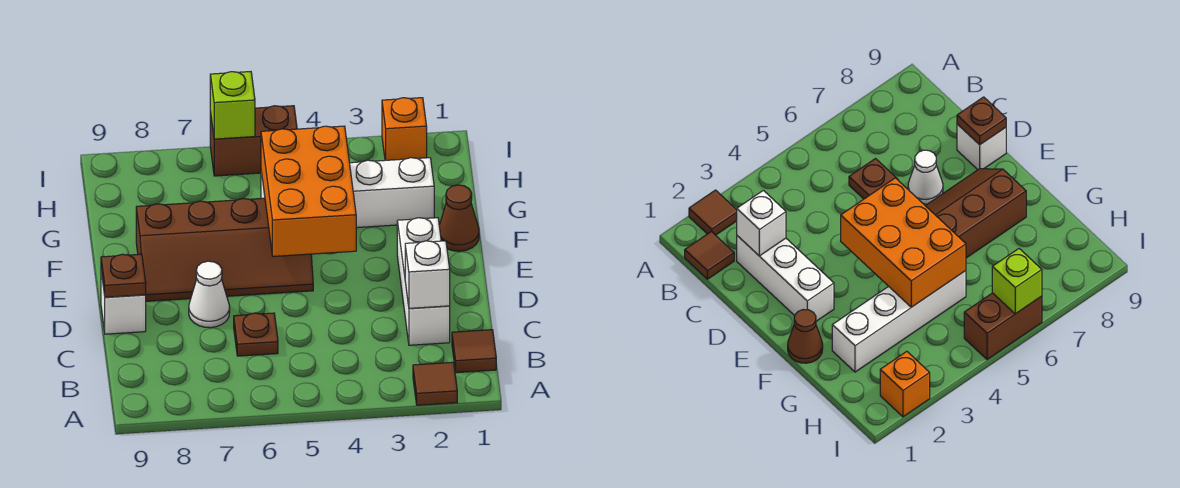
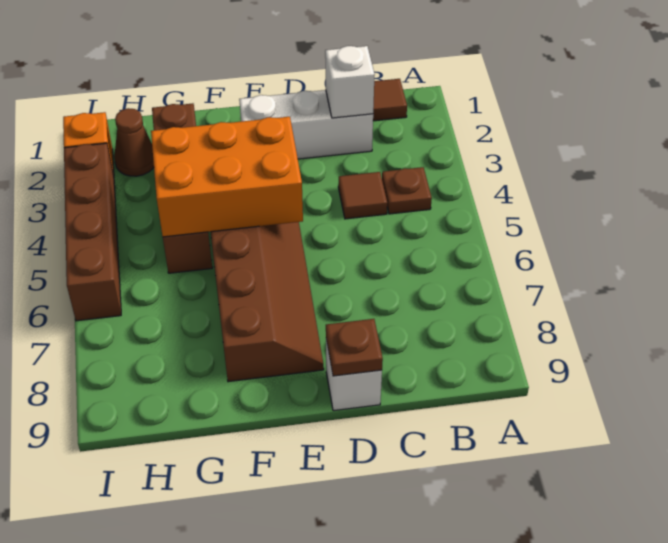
brown tile A2 level 1 -> brown tile C4 level 1
brown plate C6 level 1 -> brown plate B4 level 1
white cone D7 level 1 -> none
brown cone F1 level 1 -> brown cone H2 level 1
white brick G2:G5 level 1 -> brown brick G2:G5 level 1
brown brick I5:I6 level 1 -> brown brick I3:I6 level 1
lime brick I6 level 2 -> none

